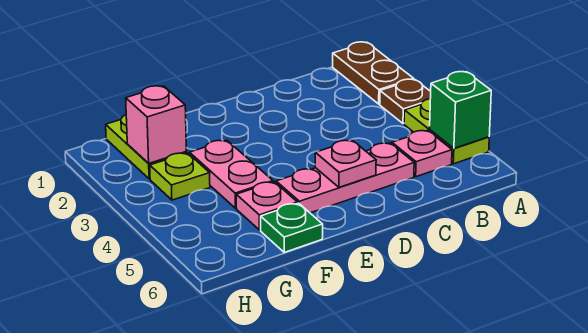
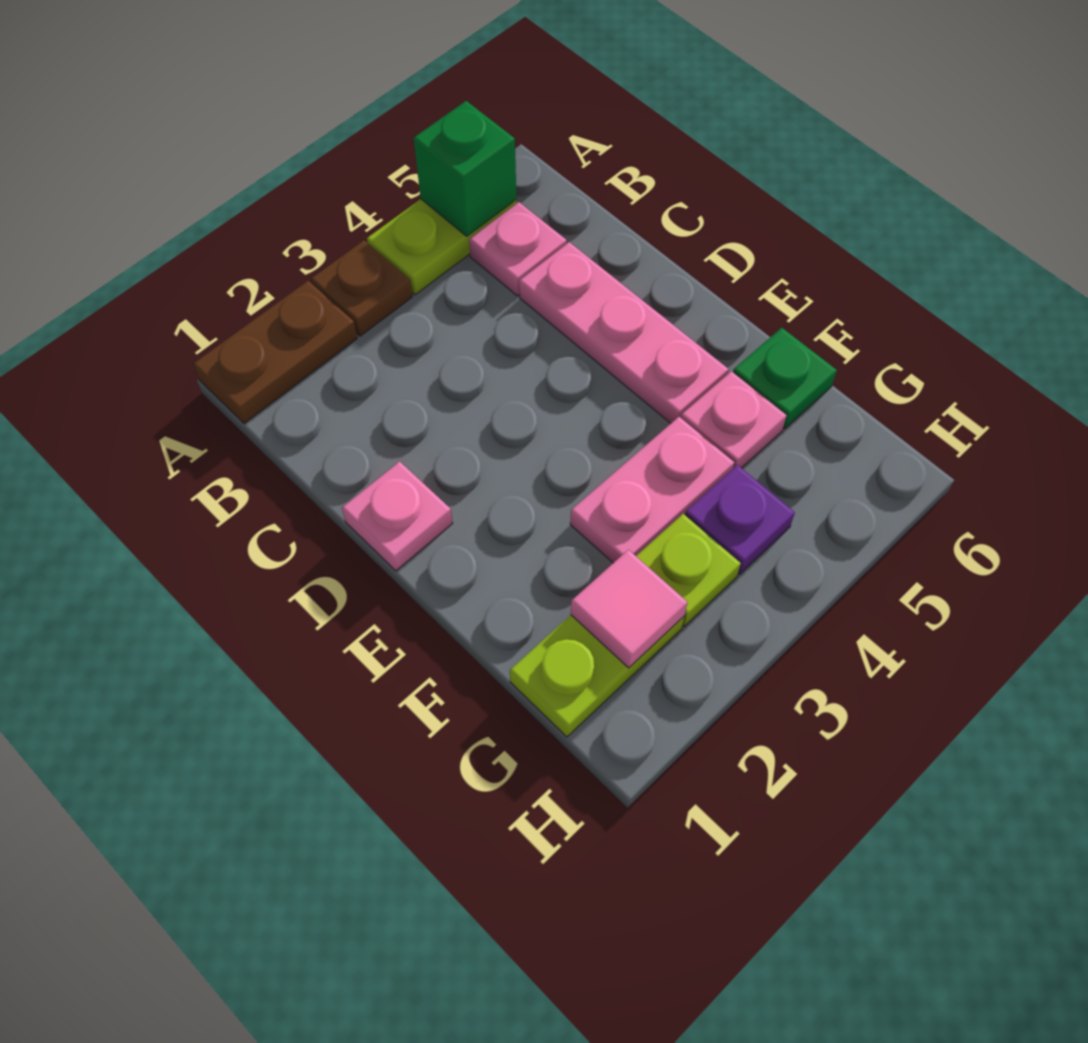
pink plate D5 level 2 -> pink plate D1 level 1
pink brick G2 level 2 -> pink tile G2 level 2
none -> purple plate G4 level 1

